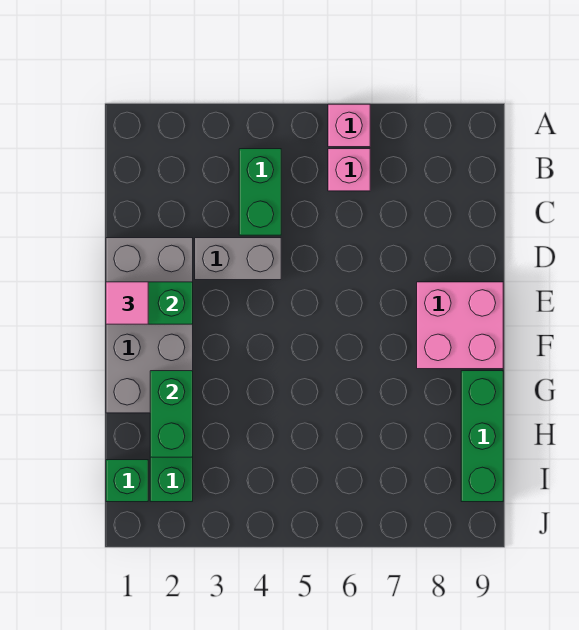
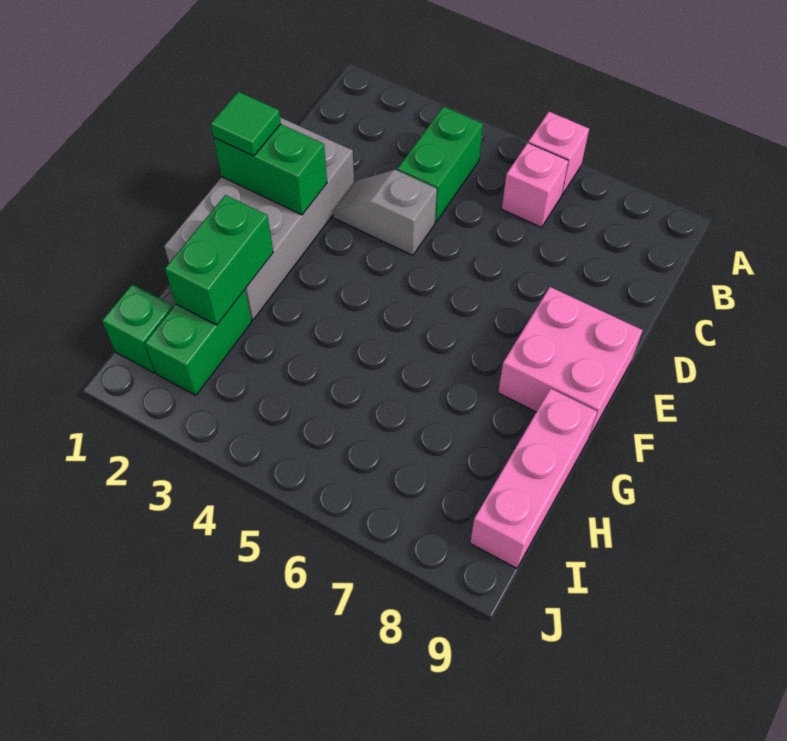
grey brick D3:D4 level 1 -> grey slope D3:D4 level 1 top 4
pink tile E1 level 3 -> green tile E1 level 3
green brick G9:I9 level 1 -> pink brick G9:I9 level 1

